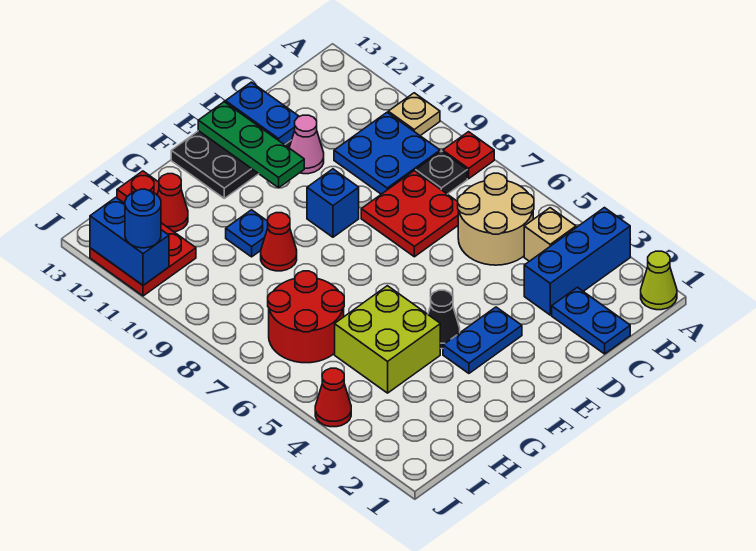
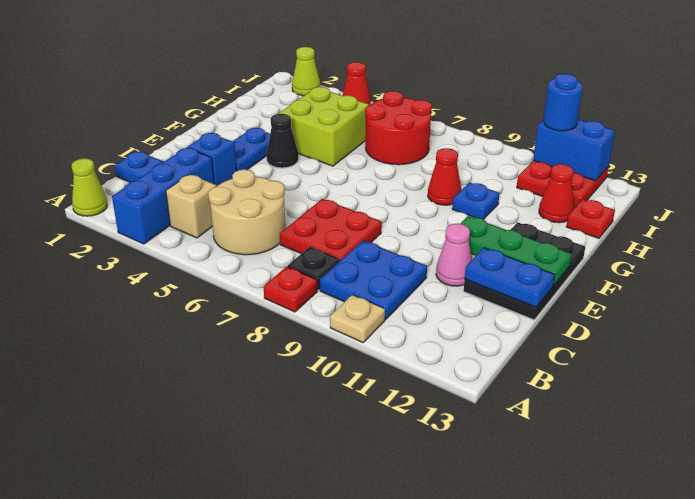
blue brick E9 level 1 -> blue brick D3 level 1
none -> lime cone J2 level 1

